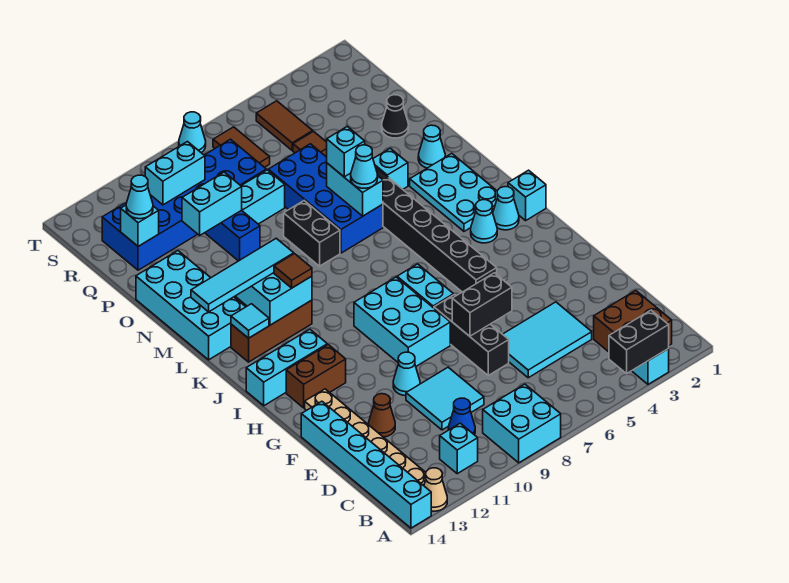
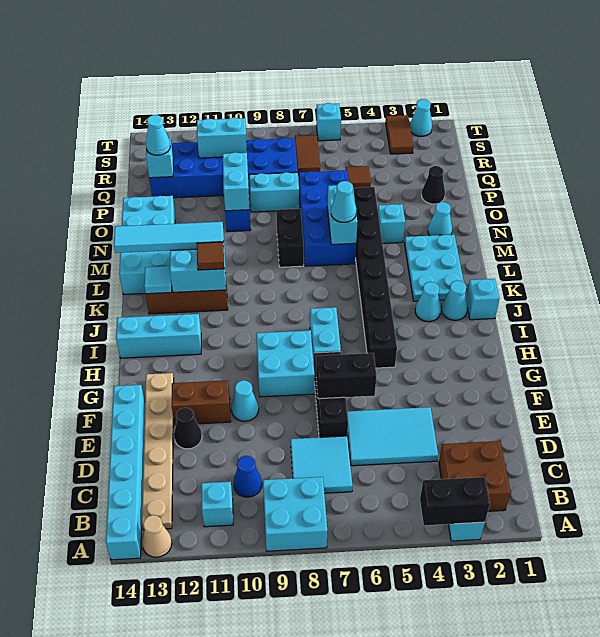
cyan tile D9:E10 level 1 -> cyan tile C7:D8 level 1
brown cone E12 level 1 -> black cone E12 level 1
cyan brick G8:I9 level 1 -> cyan brick G8:H9 level 1
brown brick H12:H13 level 1 -> brown brick F11:F12 level 1
cyan brick N6 level 3 -> cyan brick T6 level 1
cyan brick P10:P11 level 2 -> cyan brick O10:P10 level 2
brown tile R5:S5 level 1 -> brown tile S3:T3 level 1
cyan cone T8 level 1 -> cyan cone T2 level 1

